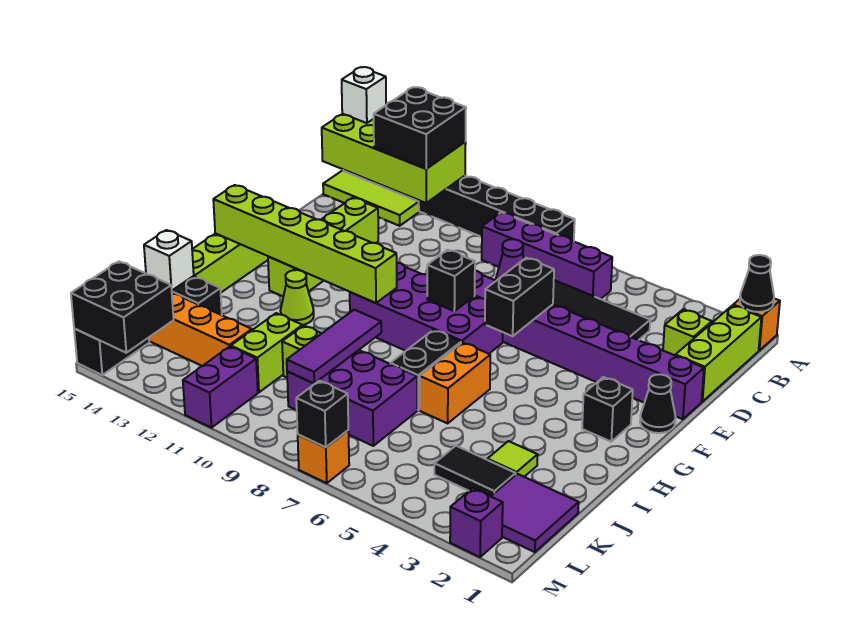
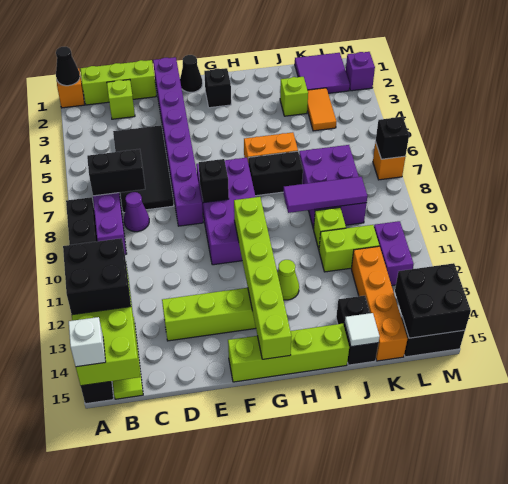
black brick E6:F6 level 2 -> black brick B7:C7 level 2
lime tile J3 level 1 -> lime brick J3 level 1
white brick J15 level 2 -> white tile J15 level 2
black tile K3:K4 level 1 -> orange tile K3:K4 level 1
purple brick L11:M11 level 1 -> purple brick L11:L12 level 1

